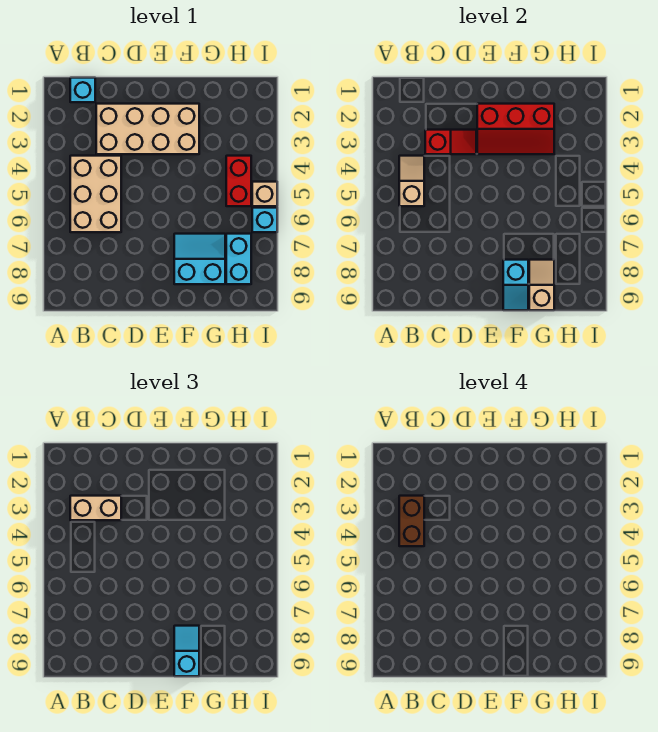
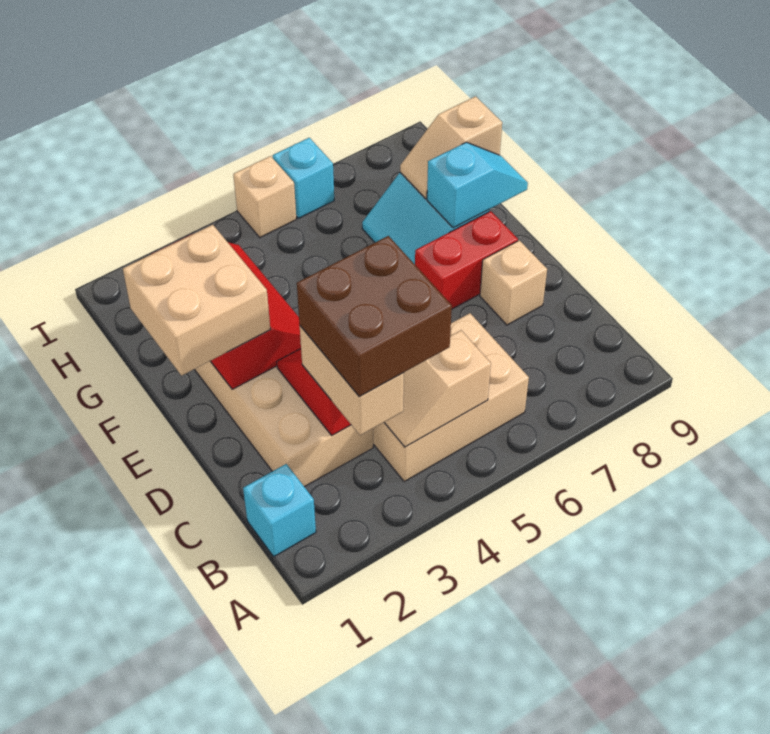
brown brick B3:B4 level 4 -> brown brick B3:C4 level 4
none -> tan brick D8 level 1
none -> tan brick E1:F2 level 3
cyan slope F8:F9 level 3 top 9 -> none
red brick H4:H5 level 1 -> red brick E7:E8 level 1
cyan brick H7:H8 level 1 -> none

